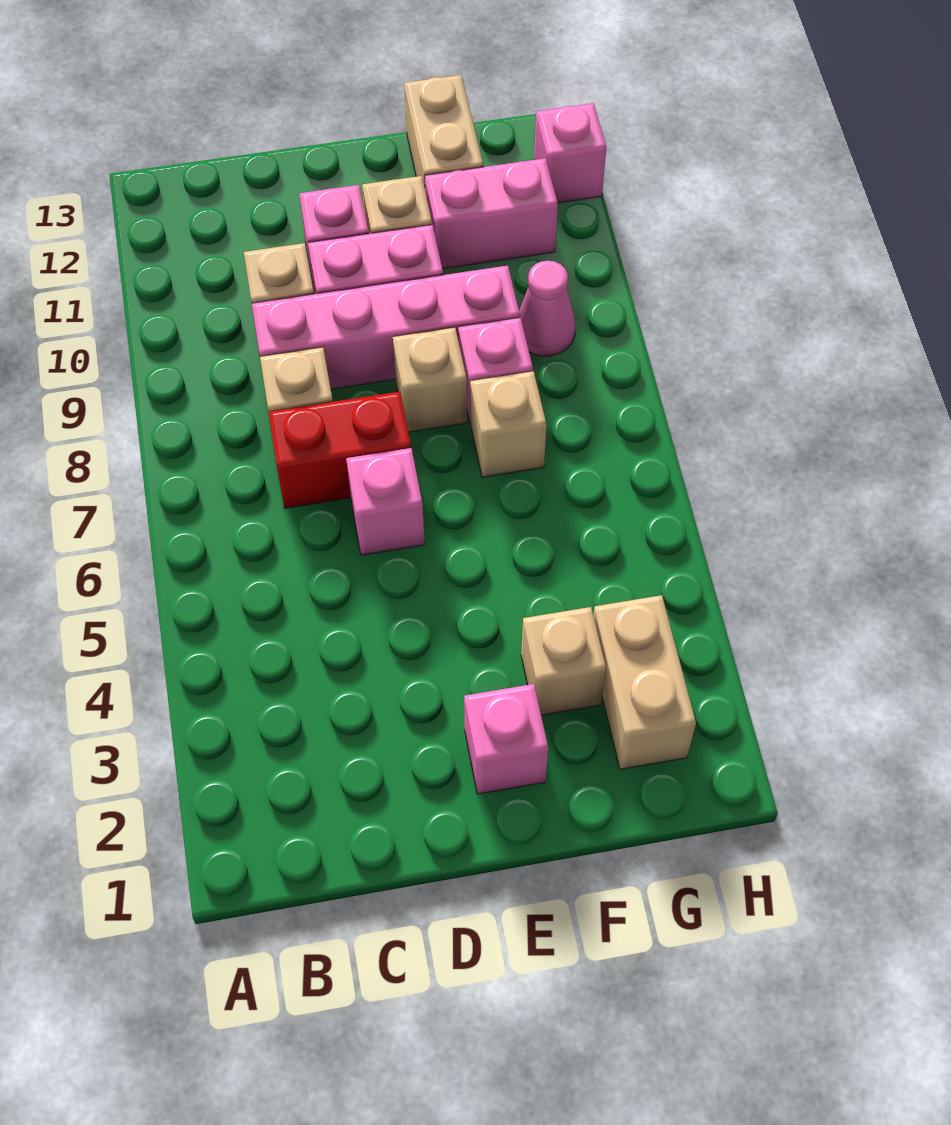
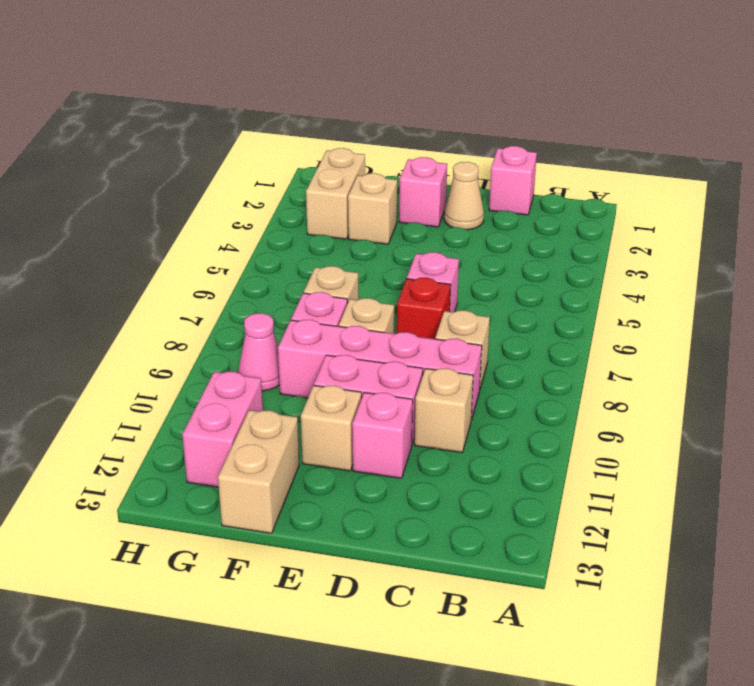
red brick C7:D7 level 1 -> red brick D7 level 1
none -> tan cone D2 level 1
pink brick F11:G11 level 1 -> pink brick G11:G12 level 1
pink brick H12 level 1 -> pink brick C1 level 1

